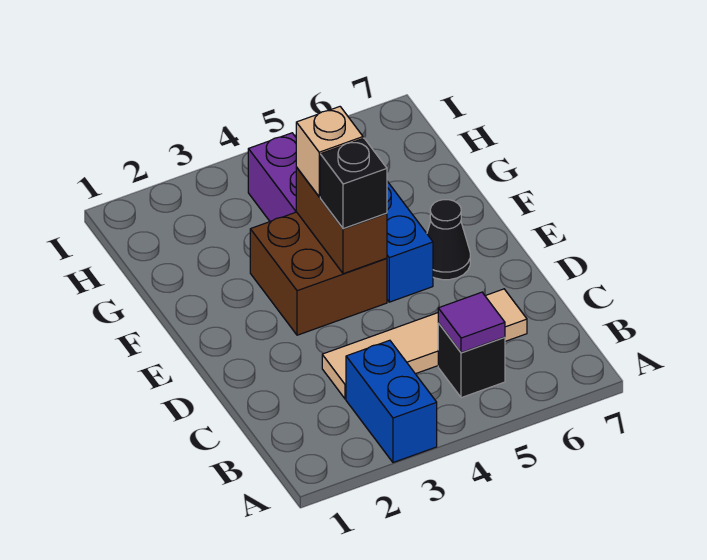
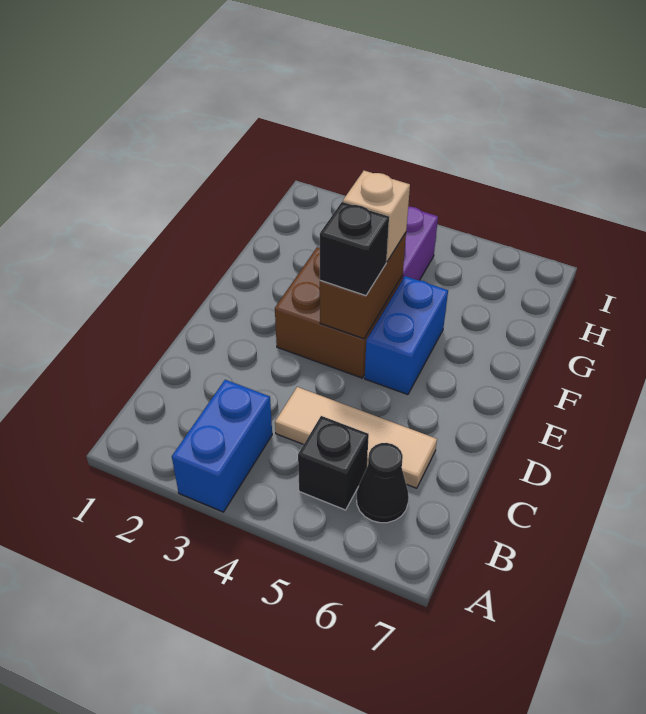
purple tile B5 level 2 -> none
tan tile C3:C6 level 1 -> tan tile C4:C6 level 1
black cone E6 level 1 -> black cone B6 level 1

